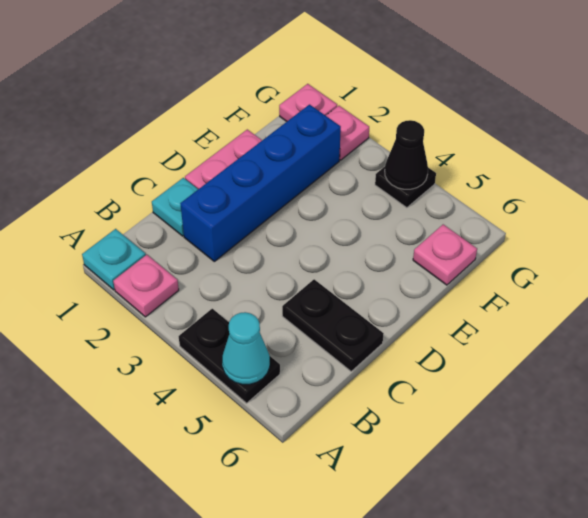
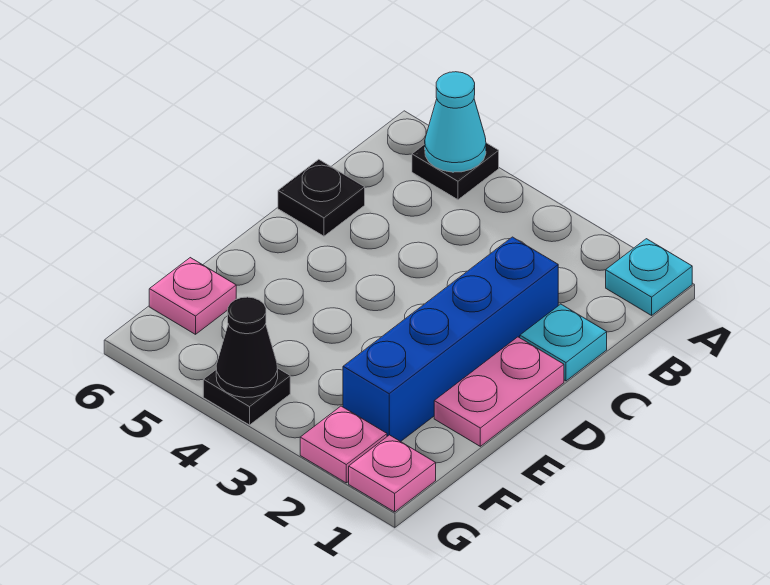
pink plate A2 level 1 -> none
black plate A4:A5 level 1 -> black plate A5 level 1
black plate C5:C6 level 1 -> black plate C6 level 1

